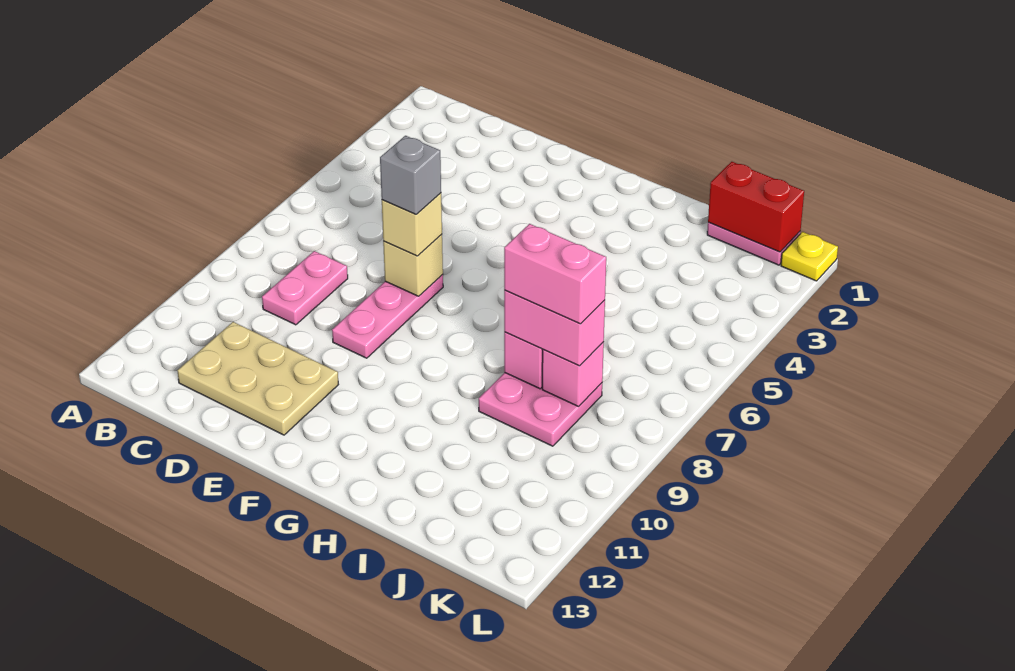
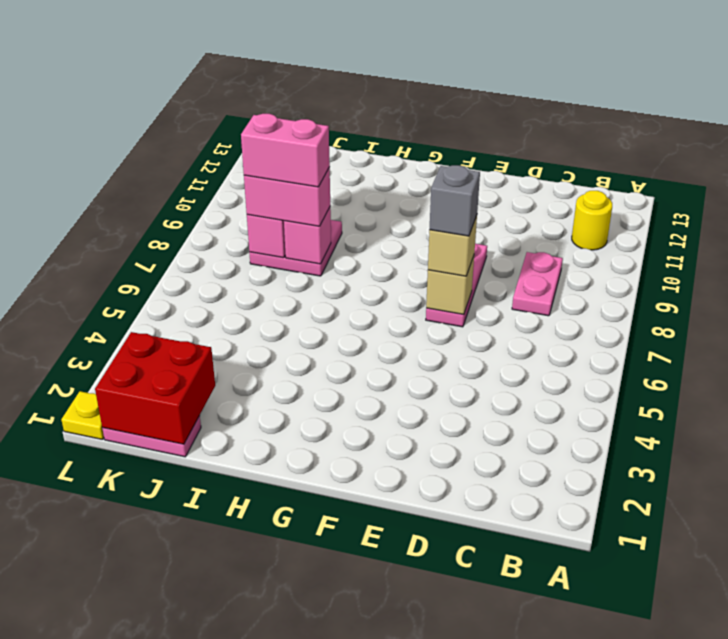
none -> yellow round brick B11 level 1
tan plate C11:E12 level 1 -> none
red brick J1:K1 level 2 -> red brick J1:K2 level 2

